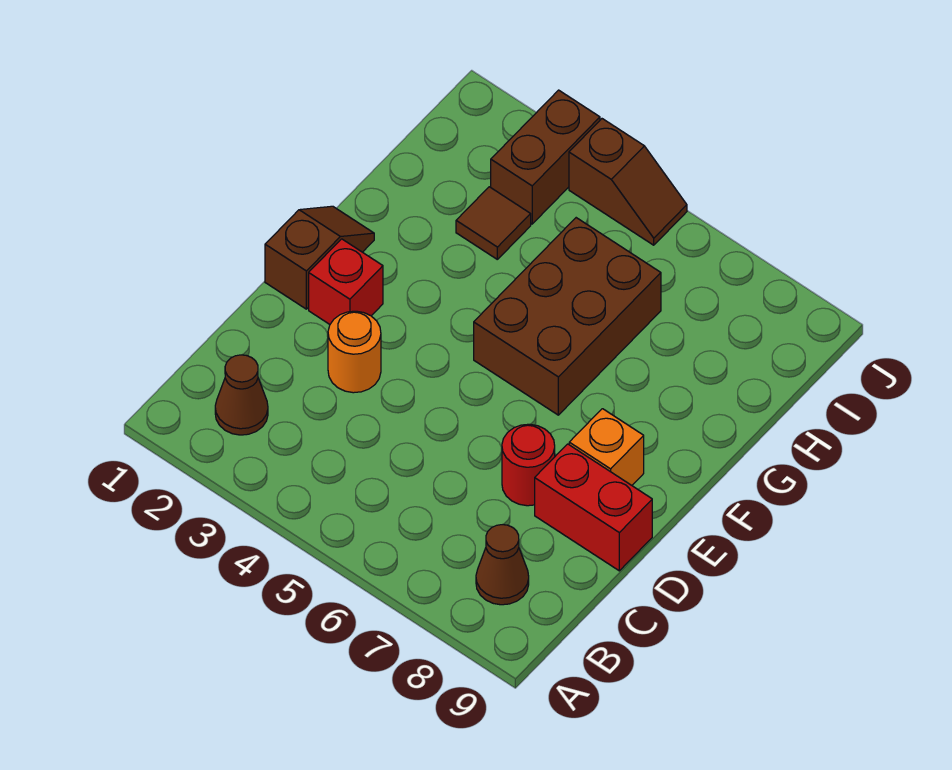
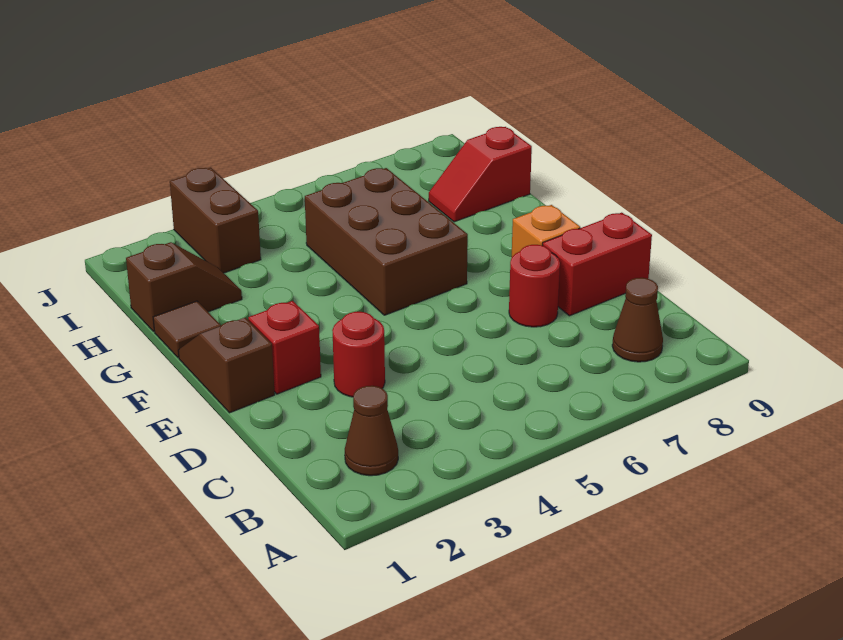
orange round brick D3 level 1 -> red round brick D3 level 1
brown tile H3 level 1 -> brown tile G1 level 1
none -> red slope H8:H9 level 1 top 9
brown slope J4:J5 level 1 top 4 -> brown slope H1:H2 level 1 top 1

